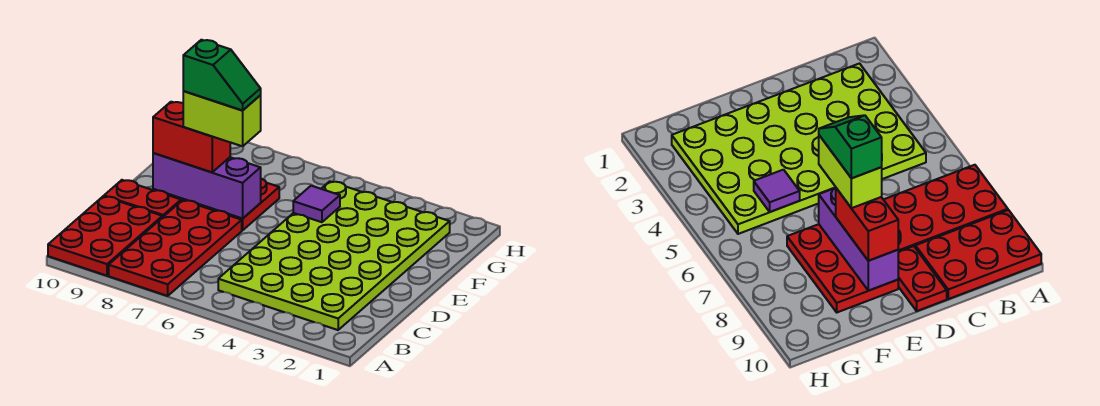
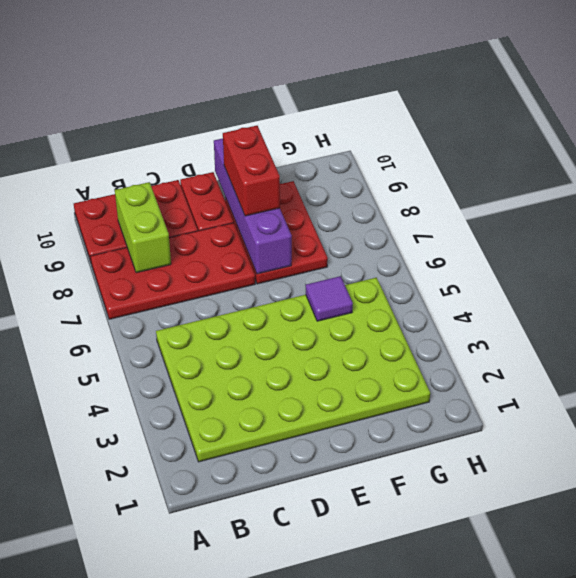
purple brick E7:E9 level 2 -> purple brick E7:E10 level 2
lime brick E7:E8 level 4 -> lime brick B8:B9 level 2
green slope E7:E8 level 5 top 8 -> none

